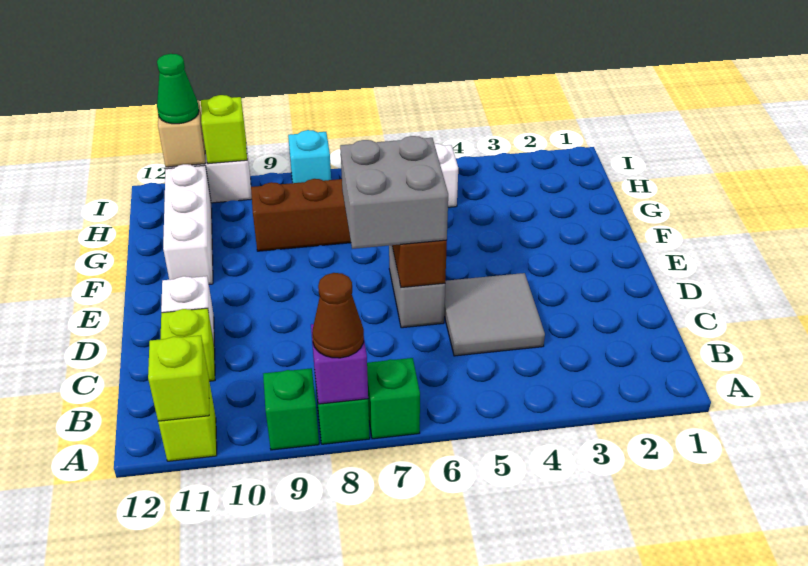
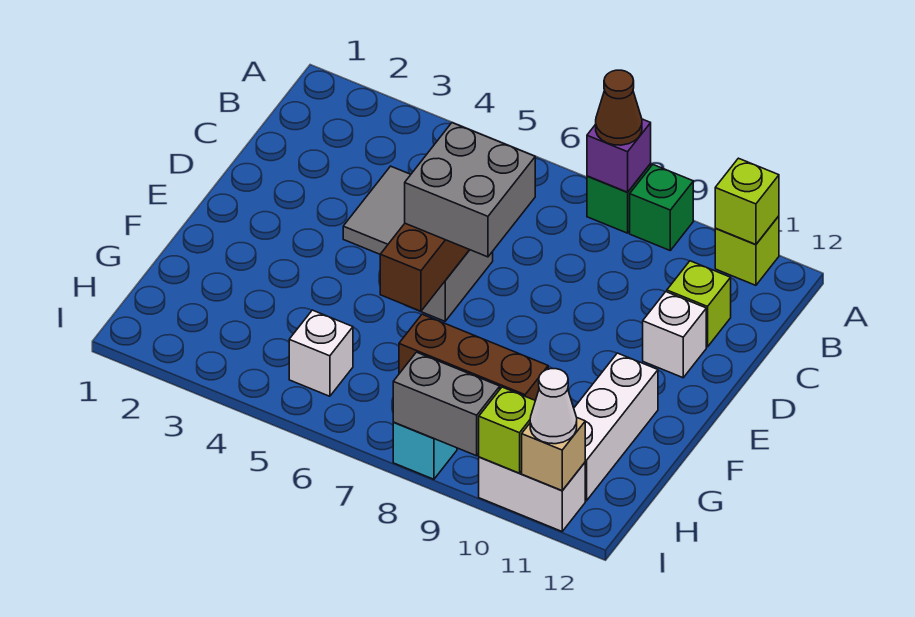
green brick A7 level 1 -> none
none -> grey brick I8:I9 level 2
green cone I11 level 3 -> white cone I11 level 3

